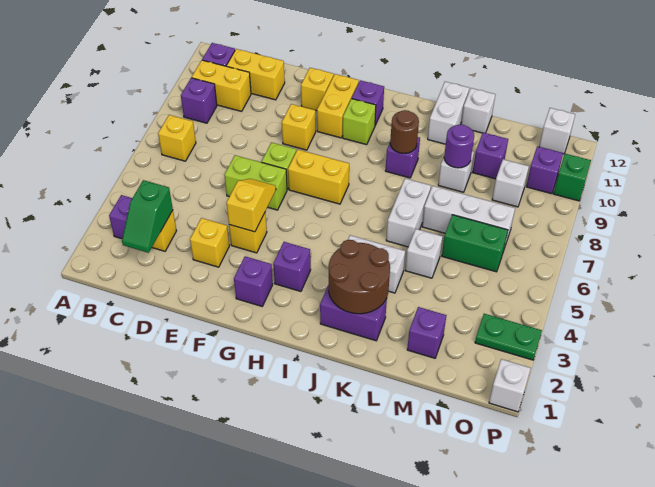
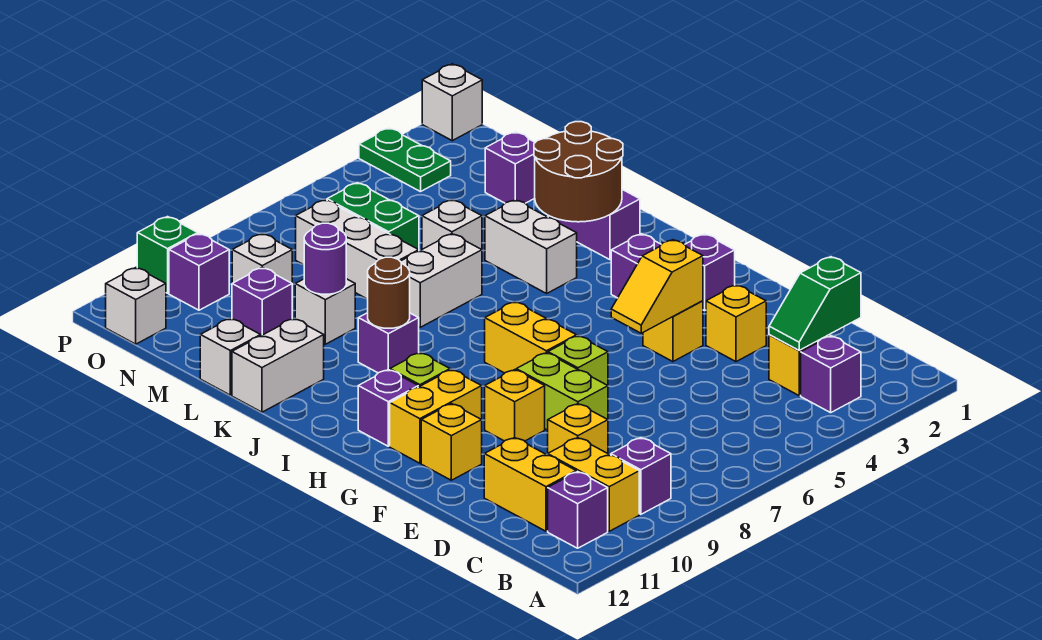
yellow brick B7 level 1 -> yellow brick D9 level 1
green slope C2:C3 level 2 top 3 -> green slope C2:C3 level 2 top 2
lime brick E6:F6 level 1 -> lime brick E8:F8 level 1

